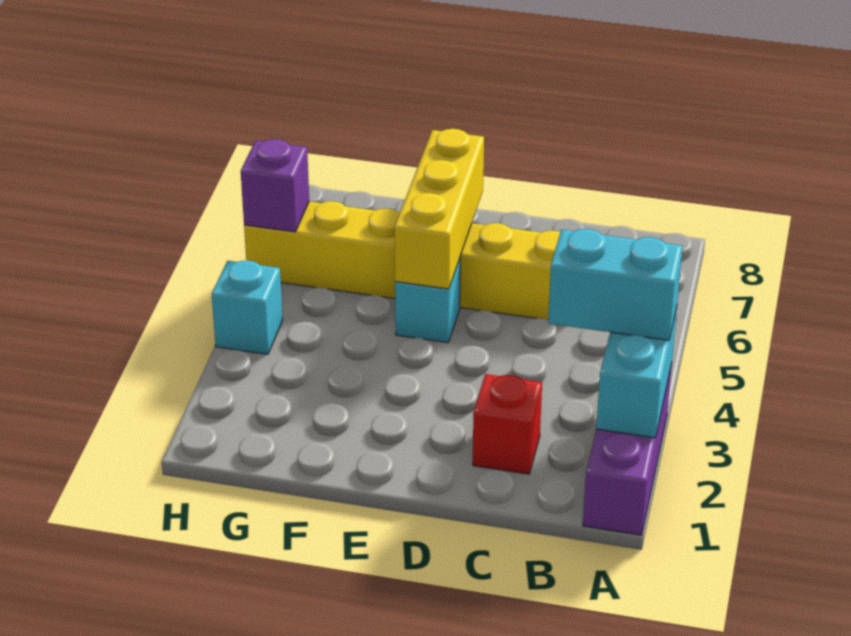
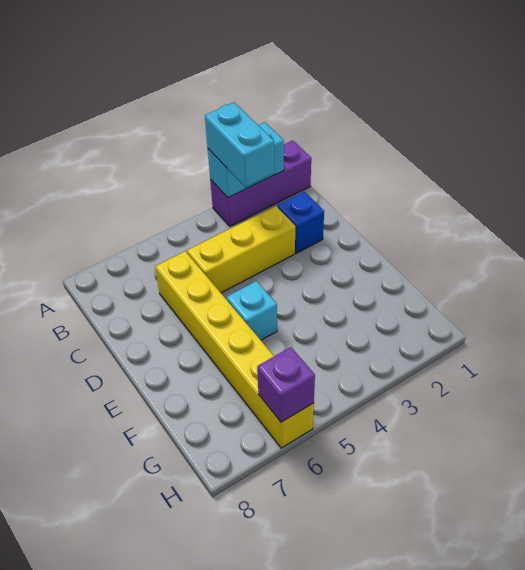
red brick C2 level 1 -> blue brick C2 level 1
yellow brick E5:E7 level 2 -> yellow brick C3:C5 level 1
cyan brick H4 level 1 -> none

